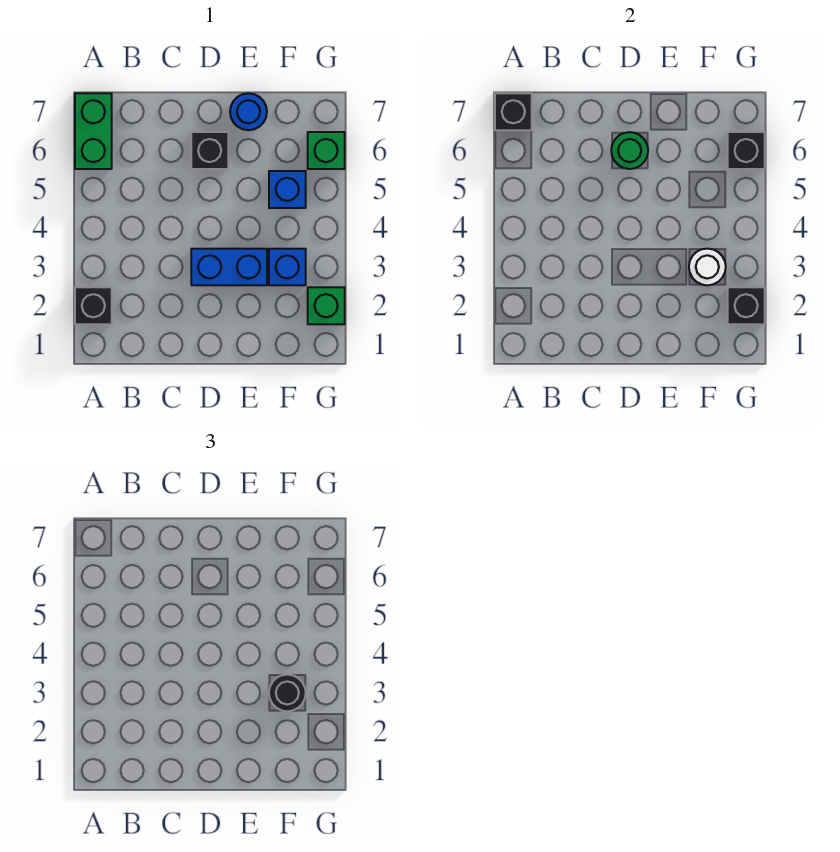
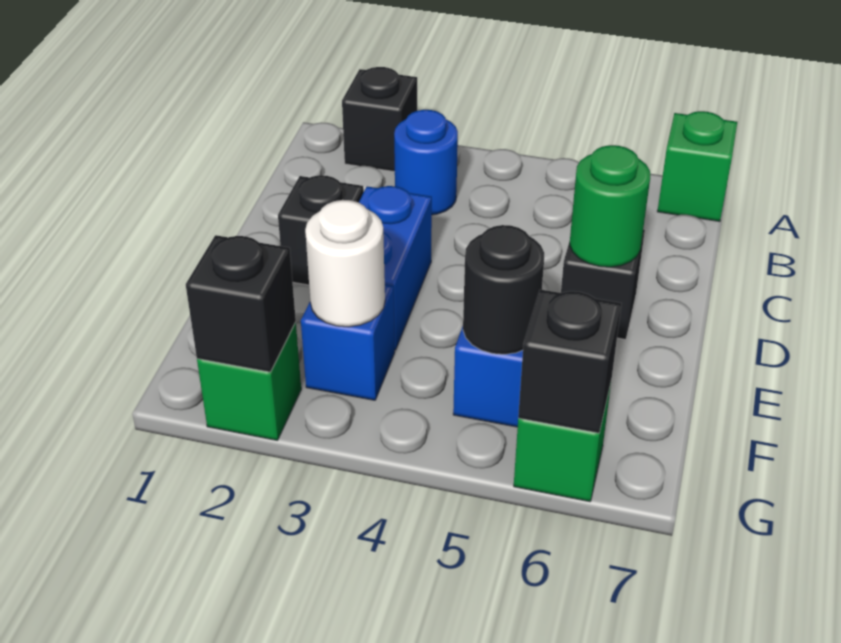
green brick A6:A7 level 1 -> green brick A7 level 1
black brick A7 level 2 -> black brick D2 level 1
blue round brick E7 level 1 -> blue round brick B3 level 1
black round brick F3 level 3 -> black round brick F5 level 2

